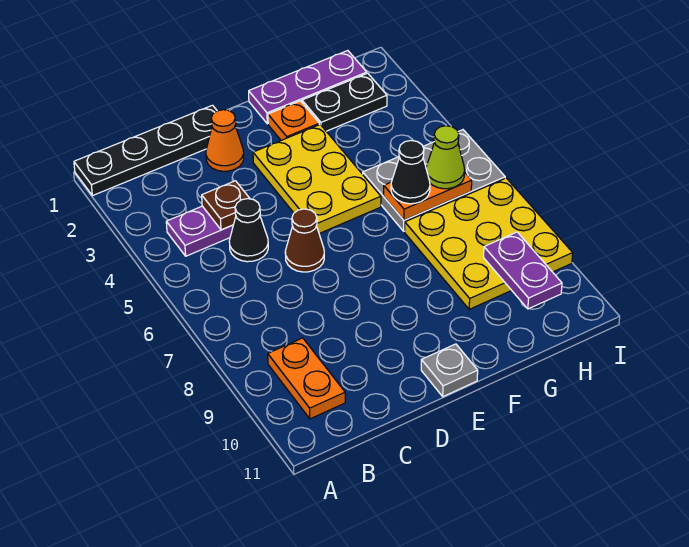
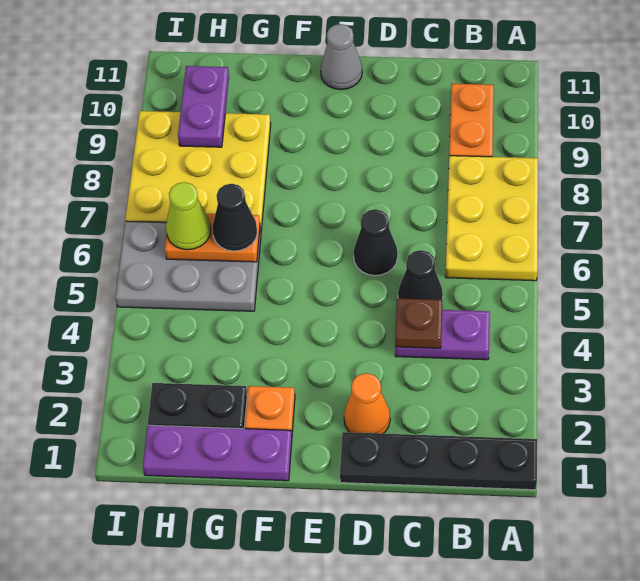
brown cone D6 level 1 -> black cone D6 level 1
yellow plate E3:F5 level 1 -> yellow plate A6:B8 level 1
grey plate E11 level 1 -> grey cone E11 level 1

